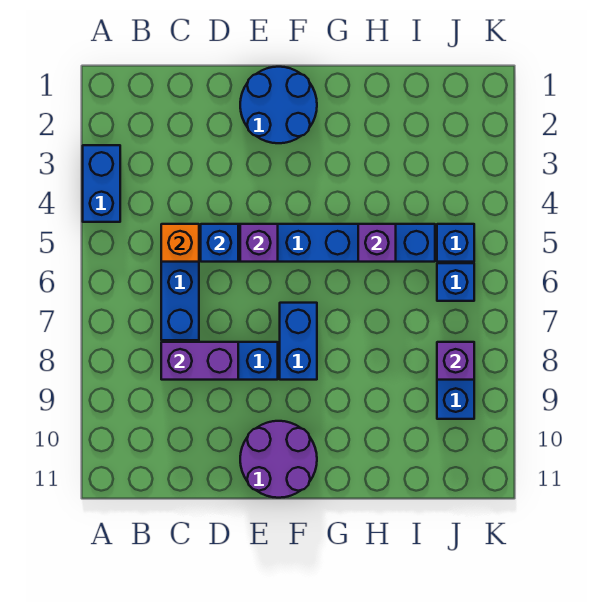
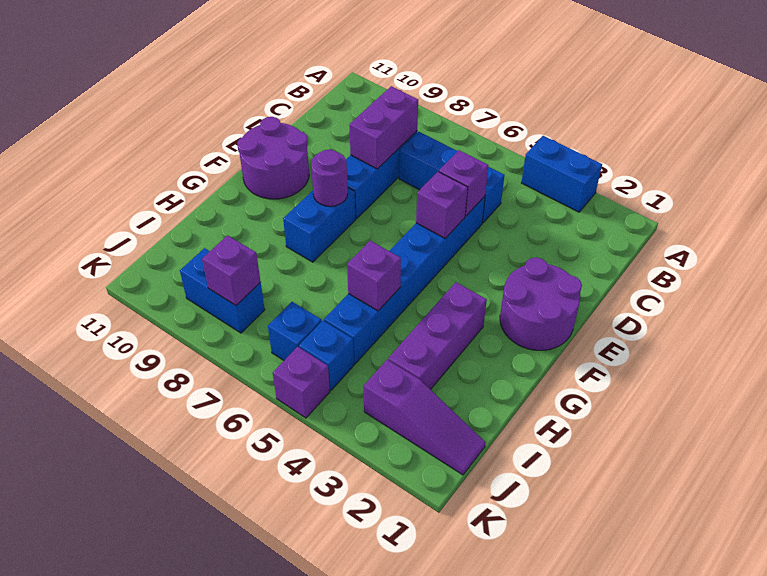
orange brick C5 level 2 -> none
blue brick D5 level 2 -> purple brick D5 level 2
blue round brick E1:F2 level 1 -> purple round brick E1:F2 level 1
blue brick F7:F8 level 1 -> blue brick F8:G8 level 1
none -> purple round brick F8 level 2
none -> purple brick G3:I3 level 1
none -> purple slope J1:J3 level 1 top 3
none -> purple brick K5 level 1

